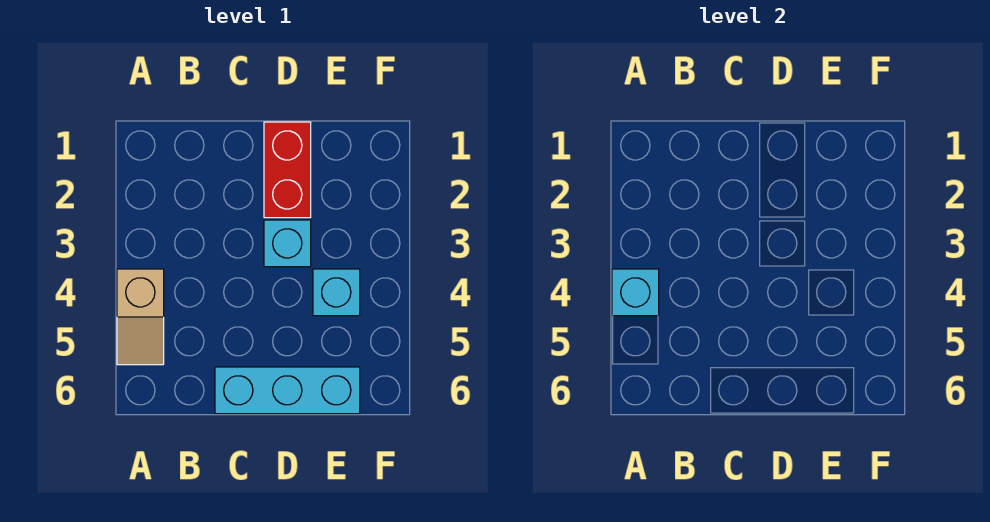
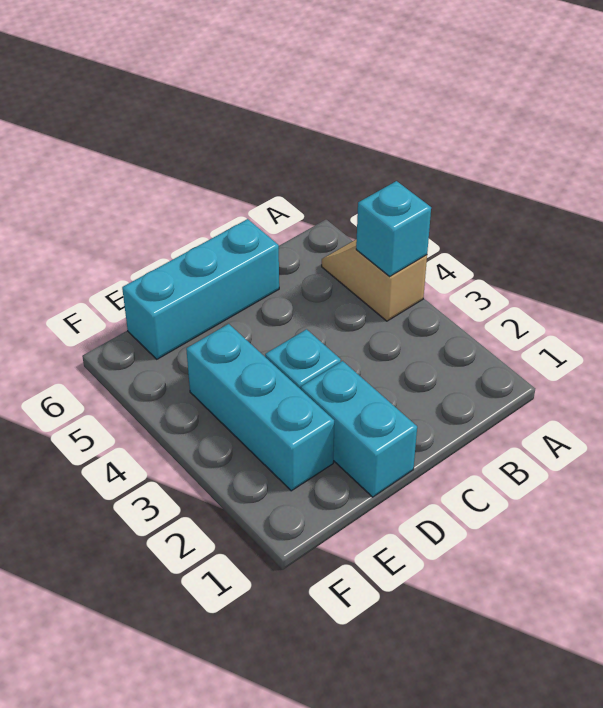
red brick D1:D2 level 1 -> cyan brick D1:D2 level 1
cyan brick E4 level 1 -> cyan brick E2:E4 level 1

